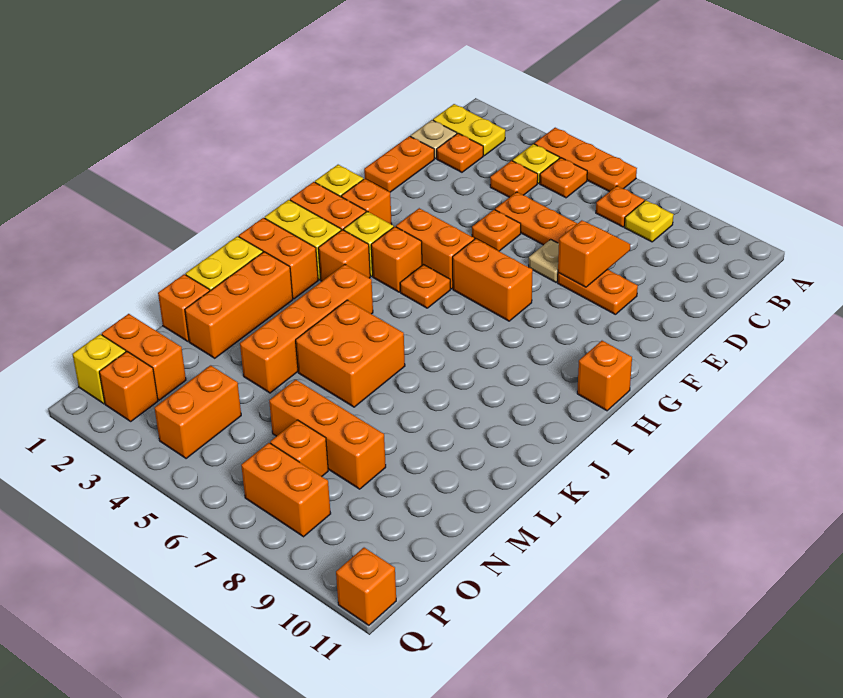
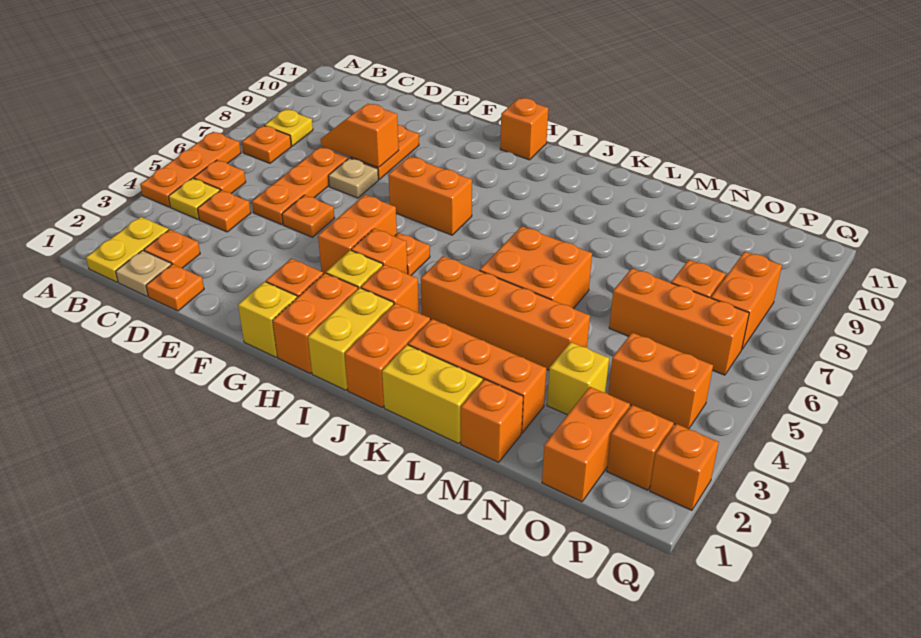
orange plate D1:E1 level 1 -> orange plate D1 level 1
orange brick G6:G7 level 1 -> orange brick G7:H7 level 1
orange brick N6:N8 level 1 -> orange brick N6:P6 level 1
yellow brick P1 level 1 -> yellow brick N3 level 1
orange brick Q11 level 1 -> orange brick Q2 level 1

